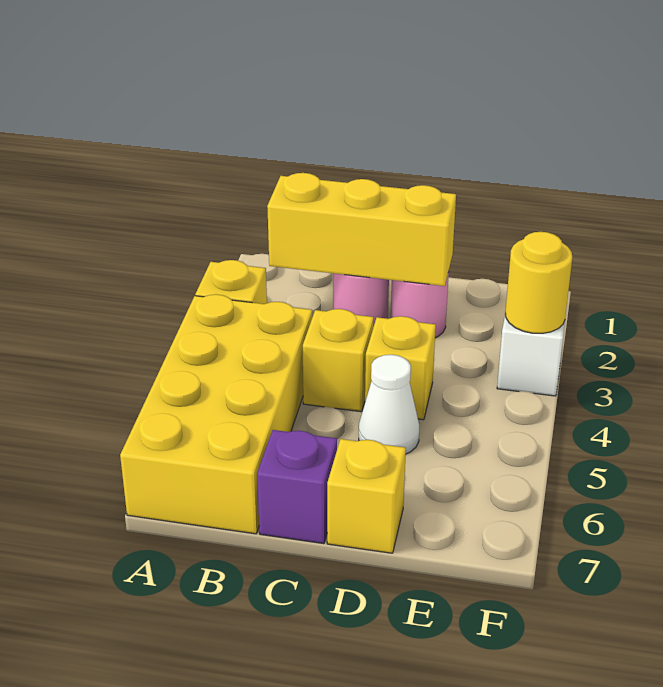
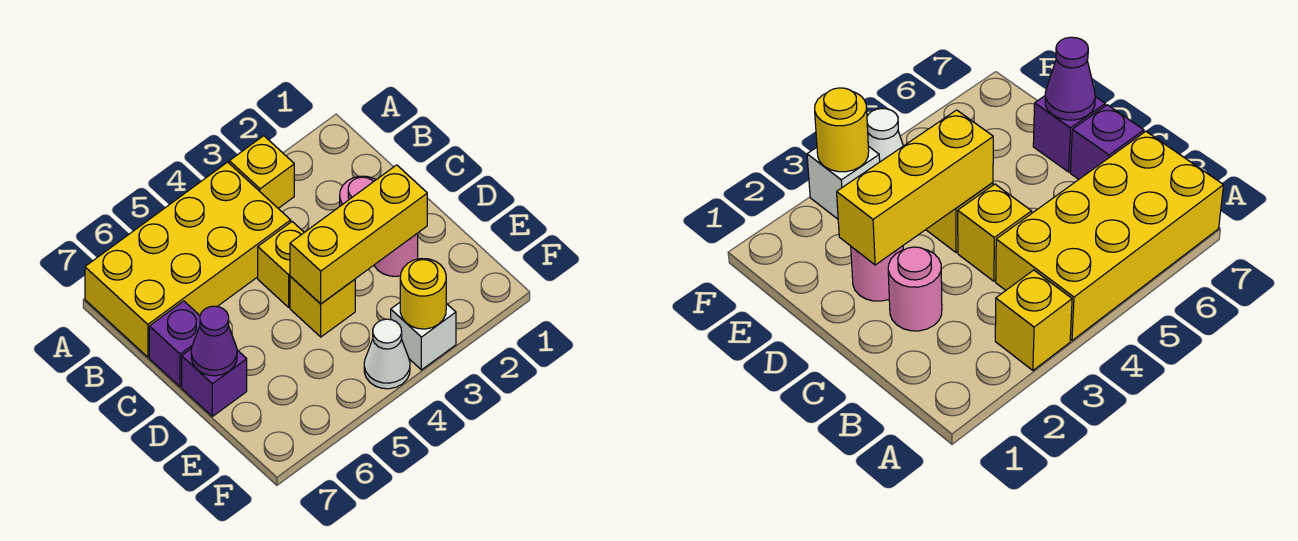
yellow brick B2:D2 level 2 -> yellow brick D2:D4 level 2
white cone D5 level 1 -> white cone F4 level 1
yellow brick D7 level 1 -> purple brick D7 level 1
none -> purple cone D7 level 2

